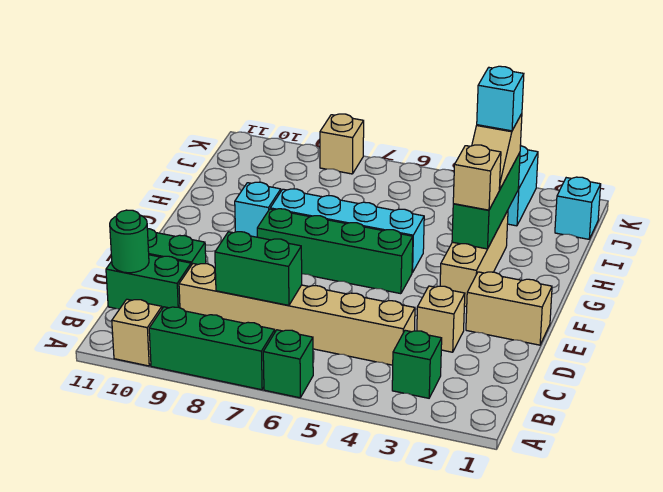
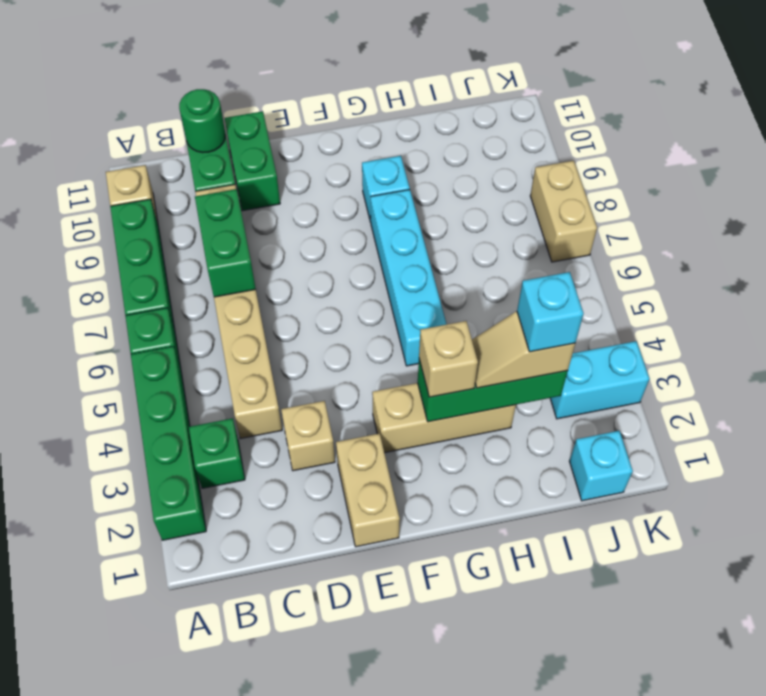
green brick F5:F8 level 1 -> green brick A2:A5 level 1
tan brick K8 level 1 -> tan brick K7:K8 level 1

